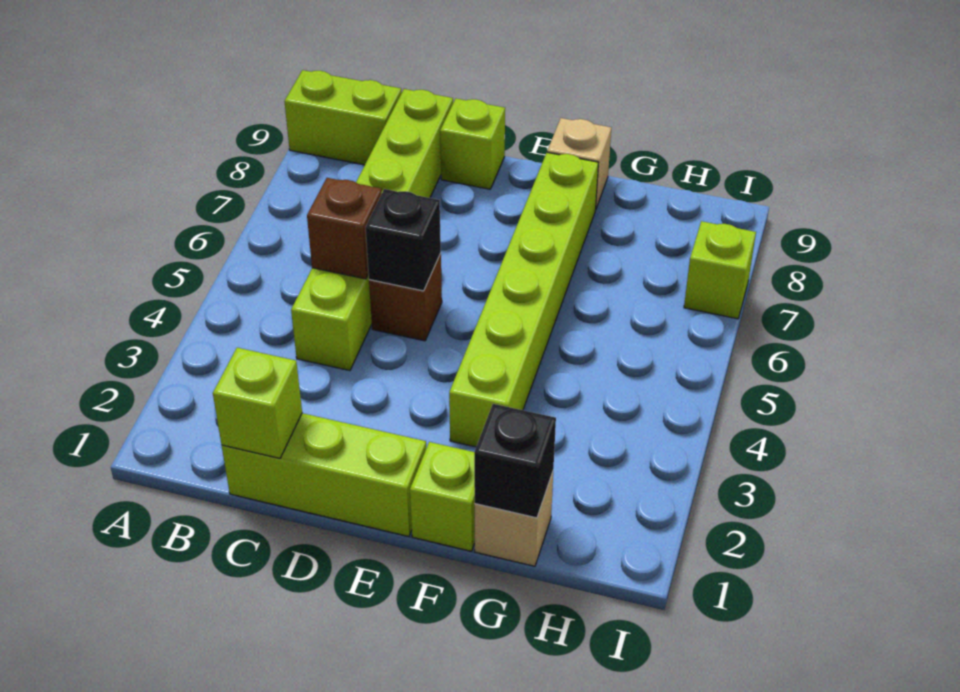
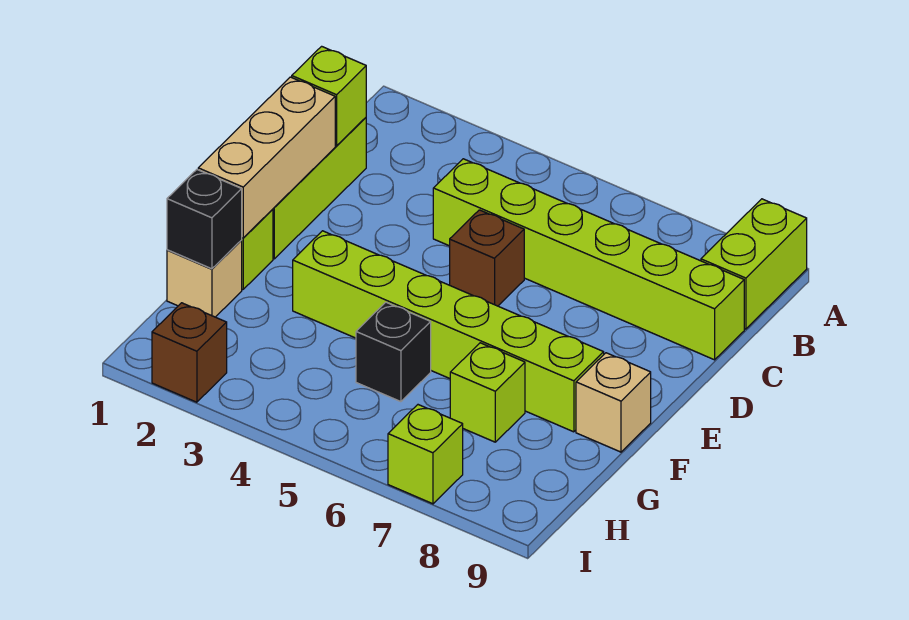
brown brick C5 level 2 -> brown brick I2 level 1
none -> tan brick D1:F1 level 2
black brick D5 level 2 -> black brick G5 level 1
lime brick D9 level 1 -> lime brick G7 level 1

